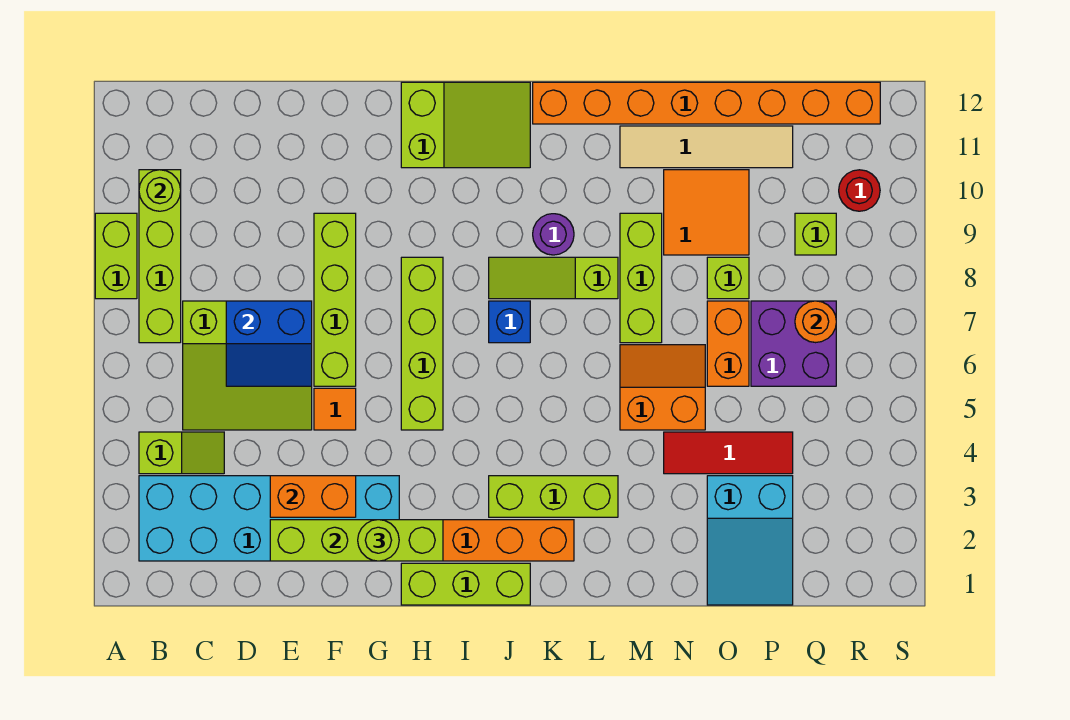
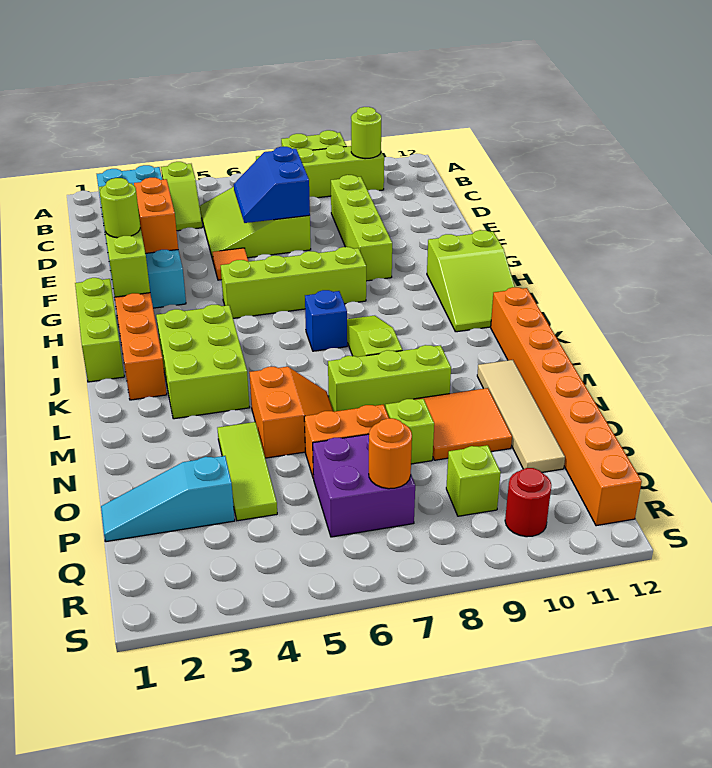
lime brick F6:F9 level 1 -> lime brick D9:G9 level 1
lime brick J3:L3 level 1 -> lime brick J3:L4 level 1
purple round brick K9 level 1 -> none
red tile N4:P4 level 1 -> lime tile N4:P4 level 1
cyan slope O1:P3 level 1 top 3 -> cyan slope P1:P3 level 1 top 3

